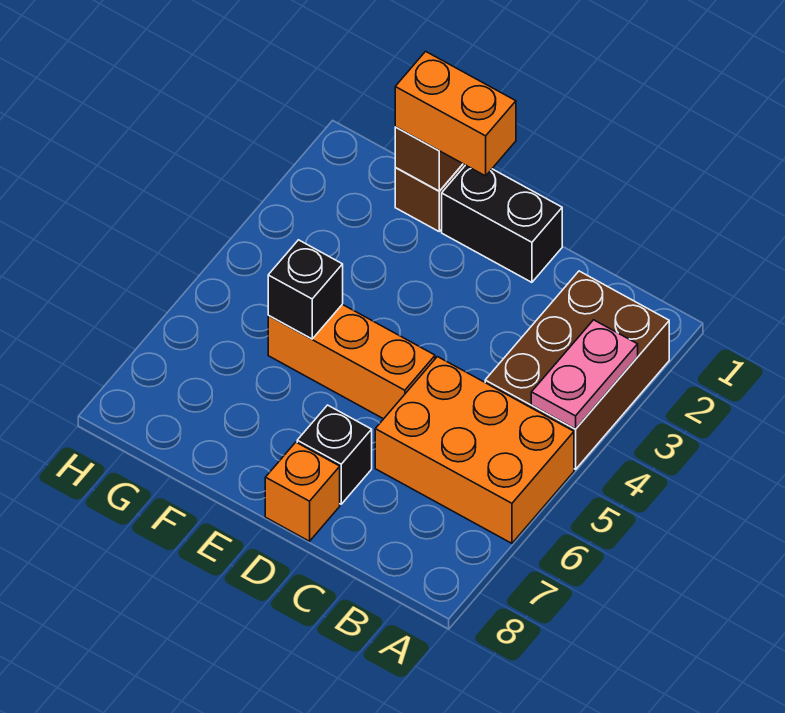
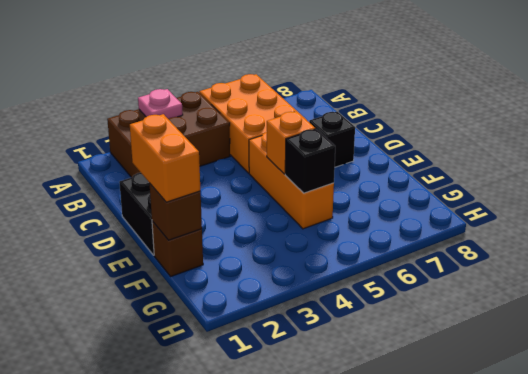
pink plate A3:A4 level 2 -> pink plate A3 level 2
orange brick D8 level 1 -> orange brick E5 level 2

